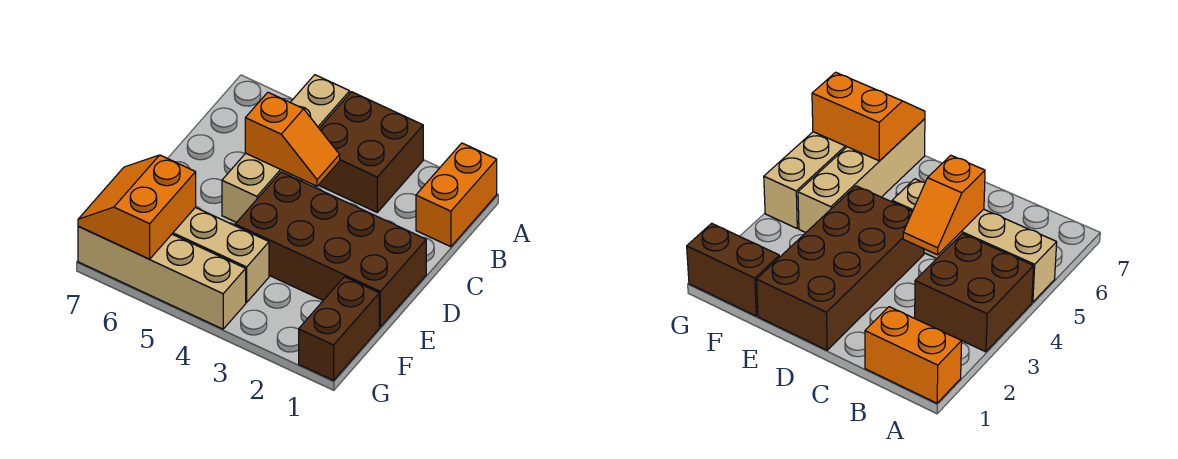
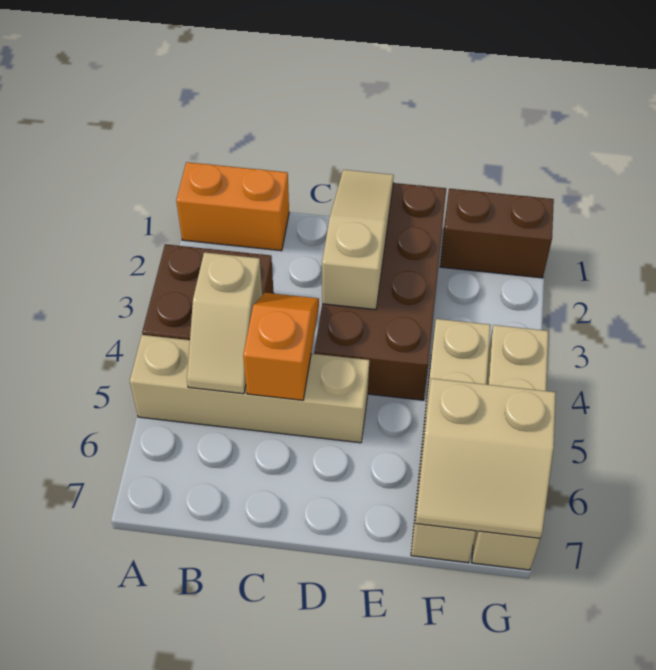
none -> tan slope B4:B5 level 2 top 4
none -> tan slope D1:D3 level 2 top 3
orange slope F6:G7 level 2 top 6 -> tan slope F6:G7 level 2 top 6

